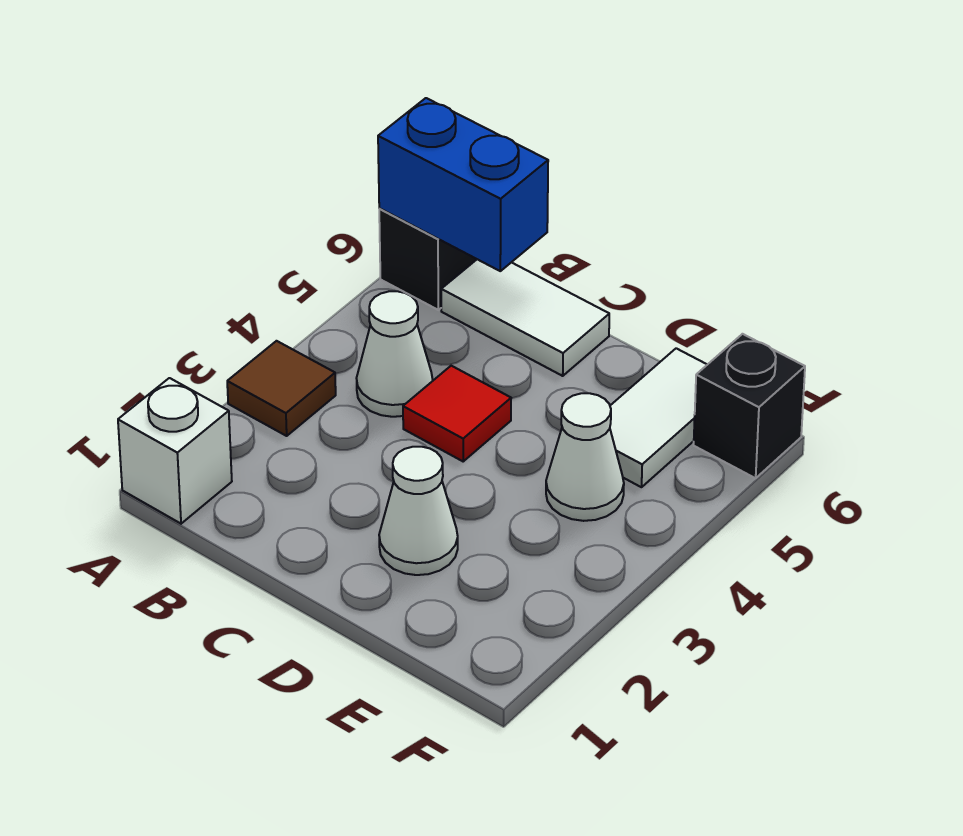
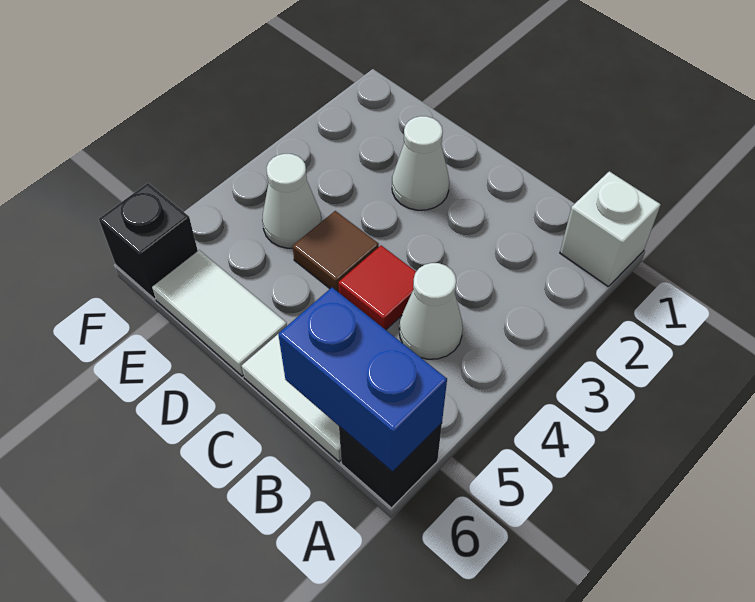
brown tile A3 level 1 -> brown tile D4 level 1
white tile E5:E6 level 1 -> white tile D6:E6 level 1

